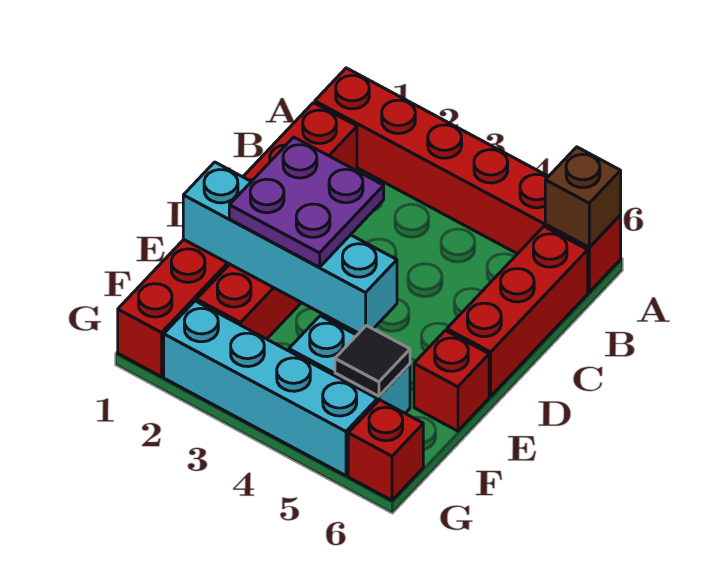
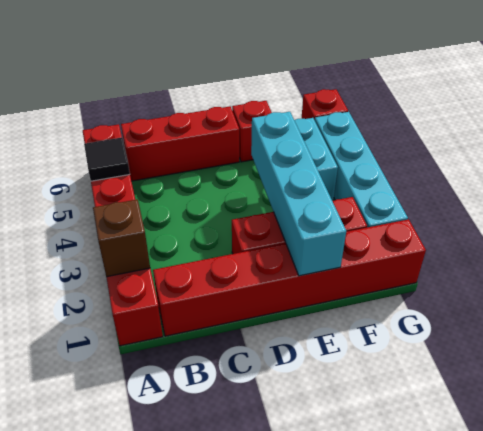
brown brick A6 level 2 -> brown brick A2 level 2
purple plate D2:E3 level 3 -> none
black tile F5 level 2 -> black tile A5 level 2

